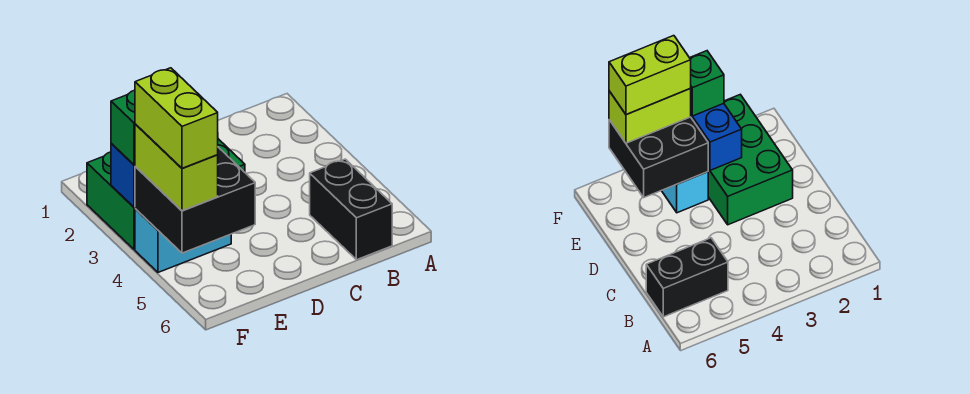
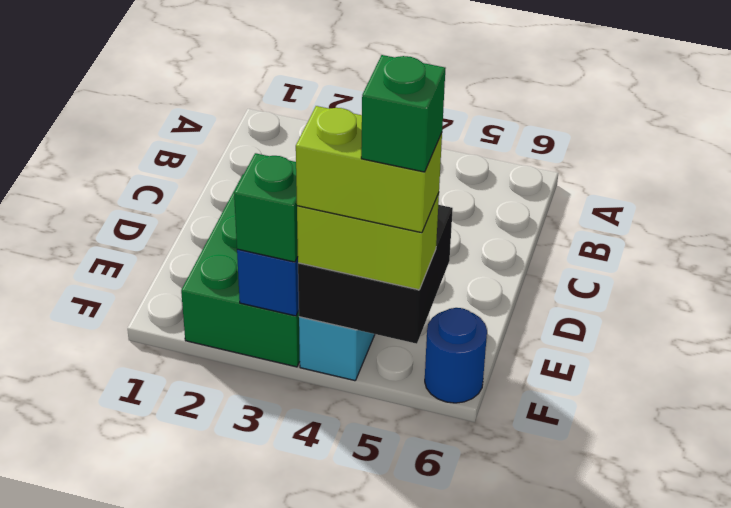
black brick B5:B6 level 1 -> none
none -> green brick F5 level 5
none -> blue round brick F6 level 1

